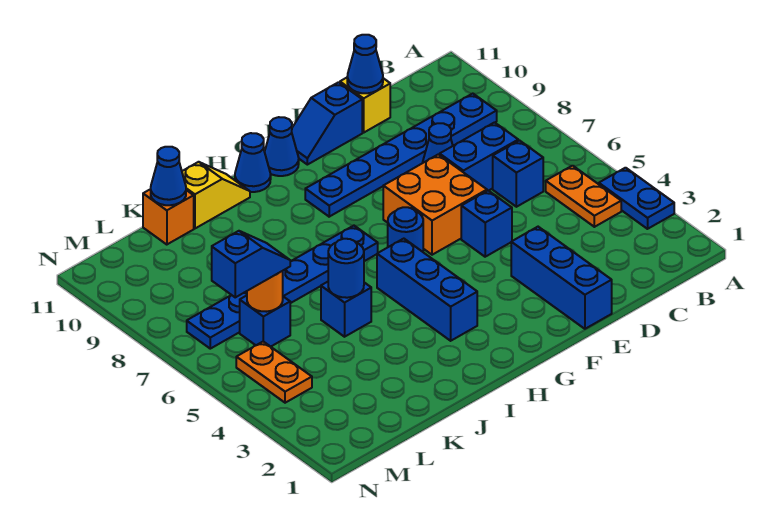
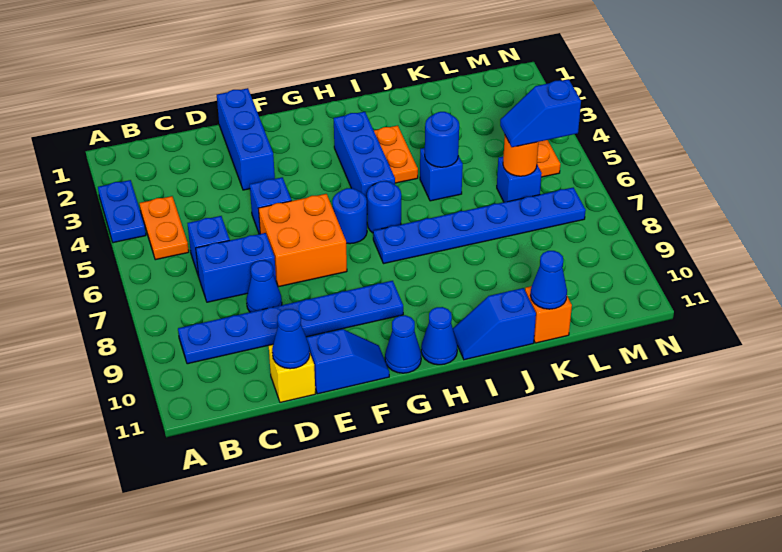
none -> blue round brick H6 level 1
none -> orange plate I3:I4 level 1
yellow slope I11:J11 level 1 top J -> blue slope I11:J11 level 1 top J

